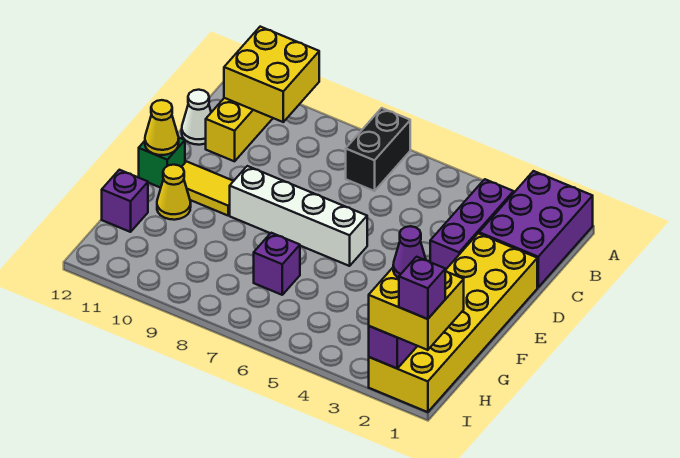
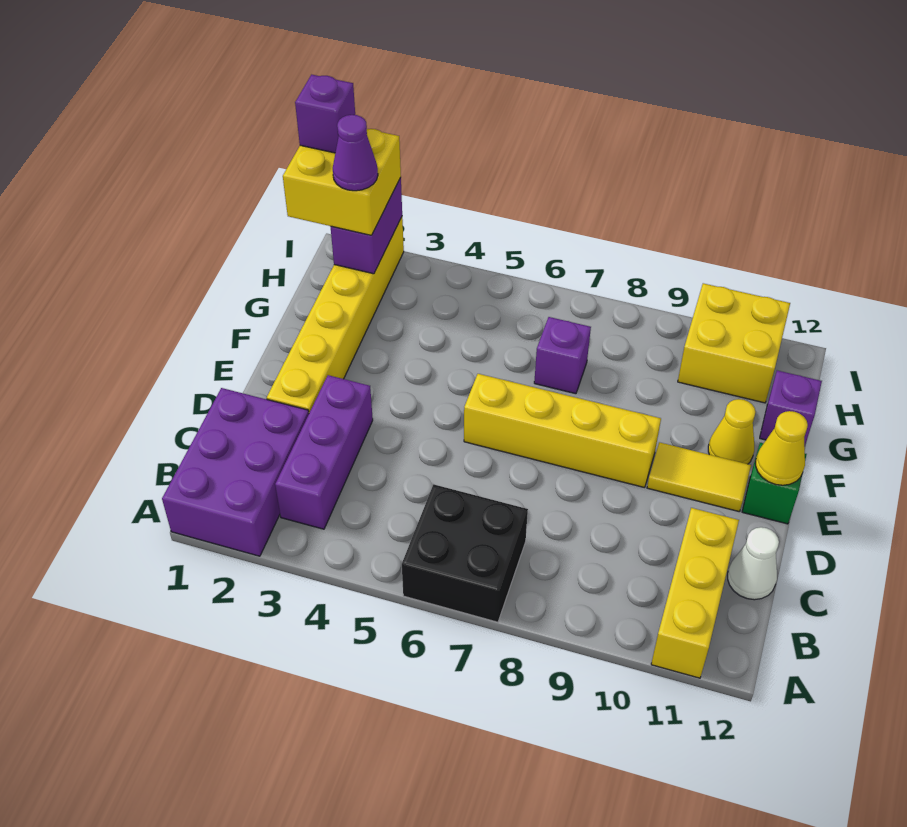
black brick A7:B7 level 1 -> black brick A6:B7 level 1
yellow brick A10:B11 level 2 -> yellow brick H10:I11 level 1
yellow brick D1:I2 level 1 -> yellow brick D2:I2 level 1
white brick E6:E9 level 1 -> yellow brick E6:E9 level 1

